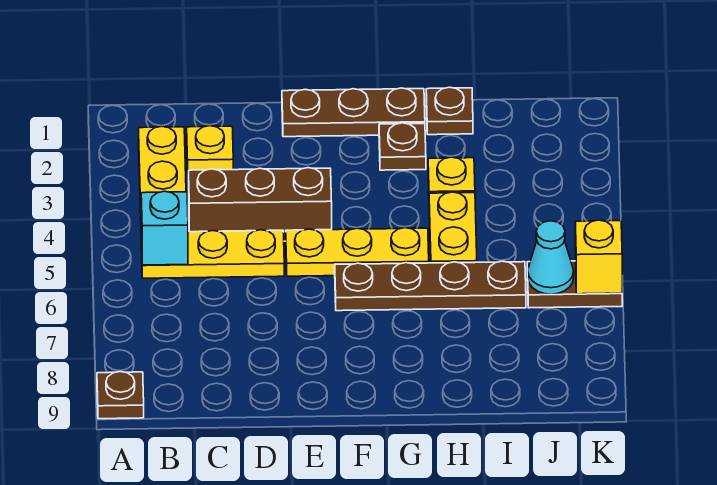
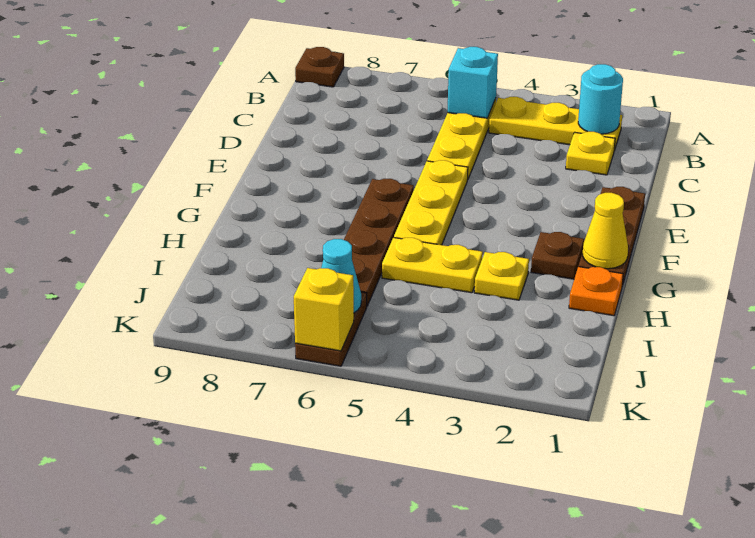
none -> cyan round brick B2 level 2
brown brick C4:E4 level 1 -> none
none -> yellow cone G1 level 2
brown plate H1 level 1 -> orange plate H1 level 1

